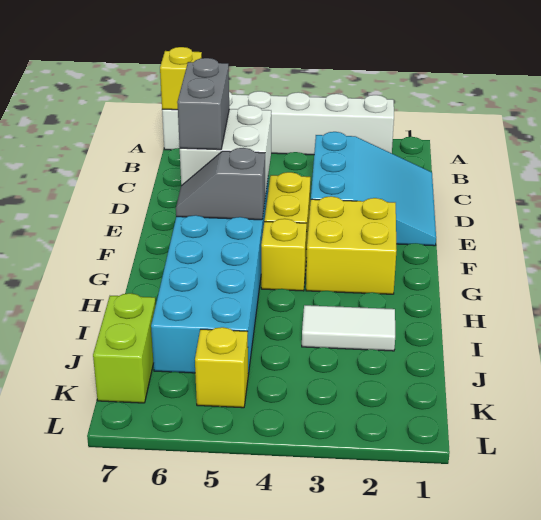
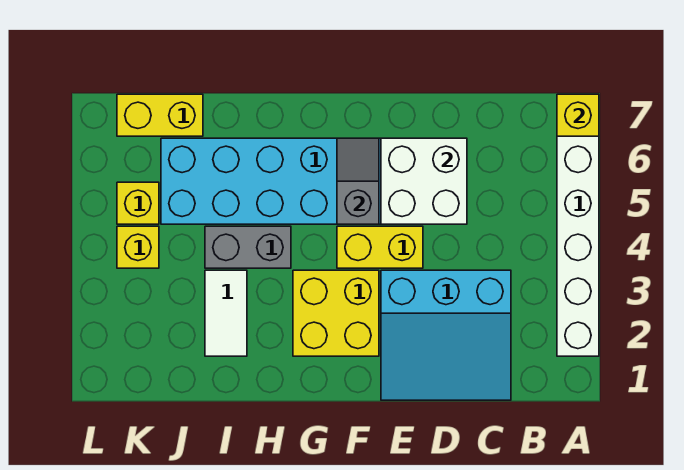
grey brick D6:E6 level 3 -> grey brick H4:I4 level 1
yellow brick G4 level 1 -> yellow brick K4 level 1
lime brick J7:K7 level 1 -> yellow brick J7:K7 level 1

